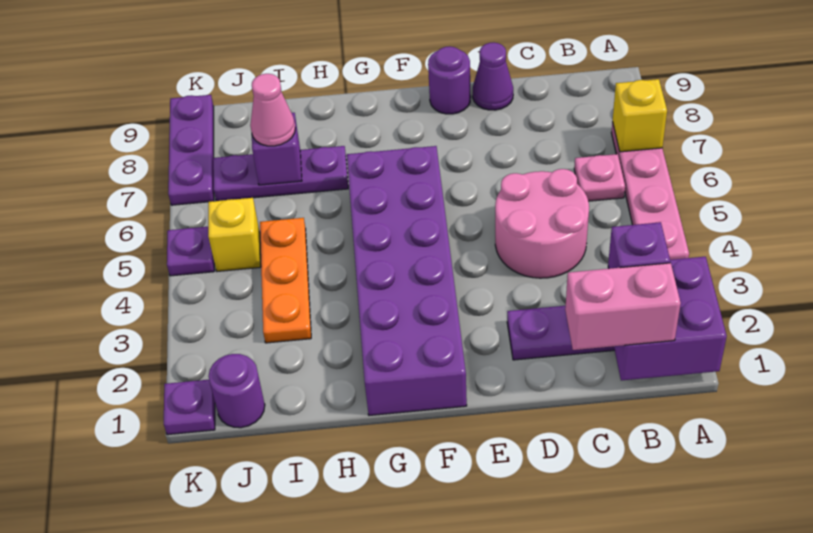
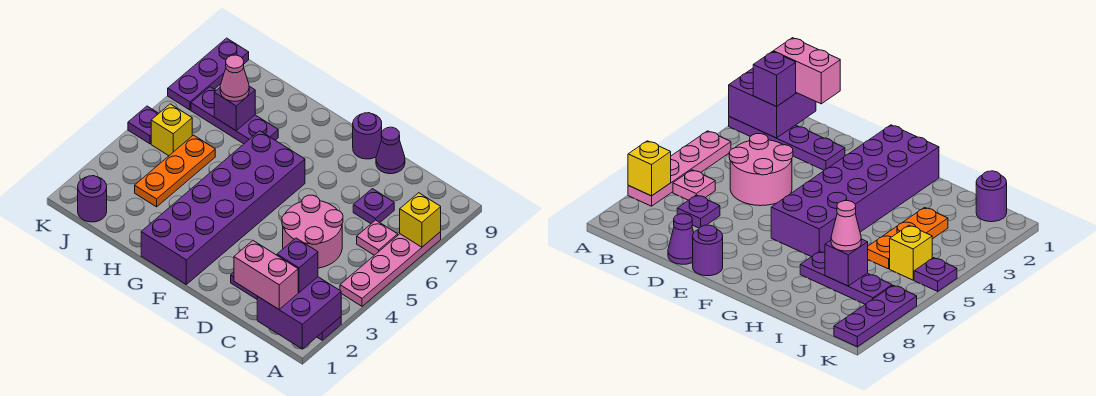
purple plate K1 level 1 -> purple plate C7 level 1

